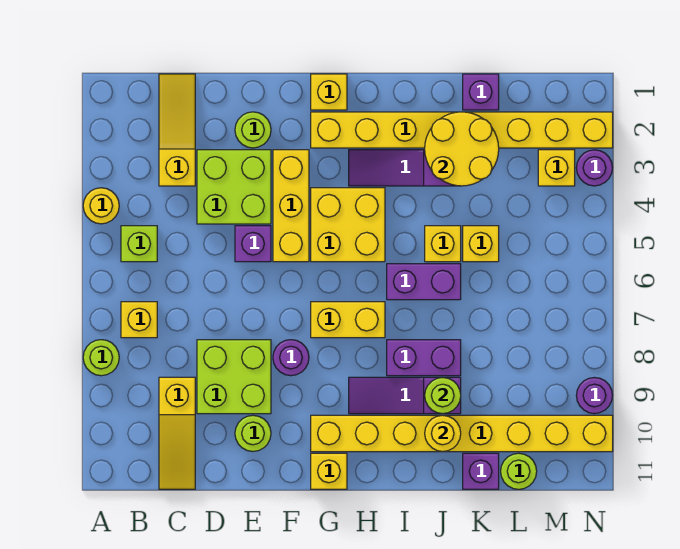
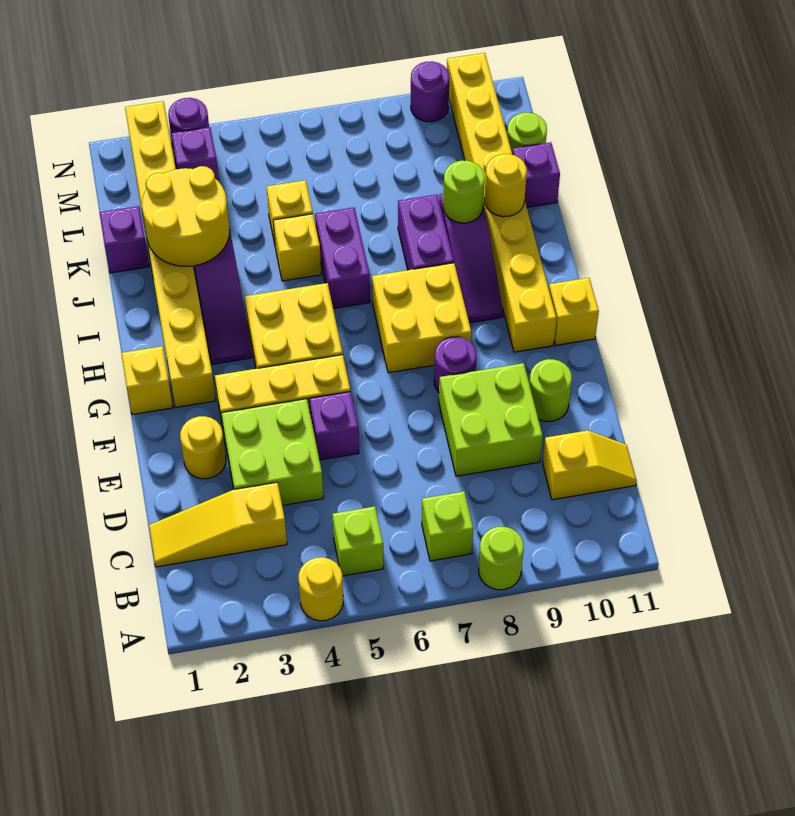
yellow brick B7 level 1 -> lime brick B7 level 1
yellow slope C9:C11 level 1 top 9 -> yellow slope C10:C11 level 1 top 10
lime round brick E2 level 1 -> yellow round brick E2 level 1
yellow brick G7:H7 level 1 -> yellow brick G7:H8 level 1
yellow brick M3 level 1 -> purple brick M3 level 1

